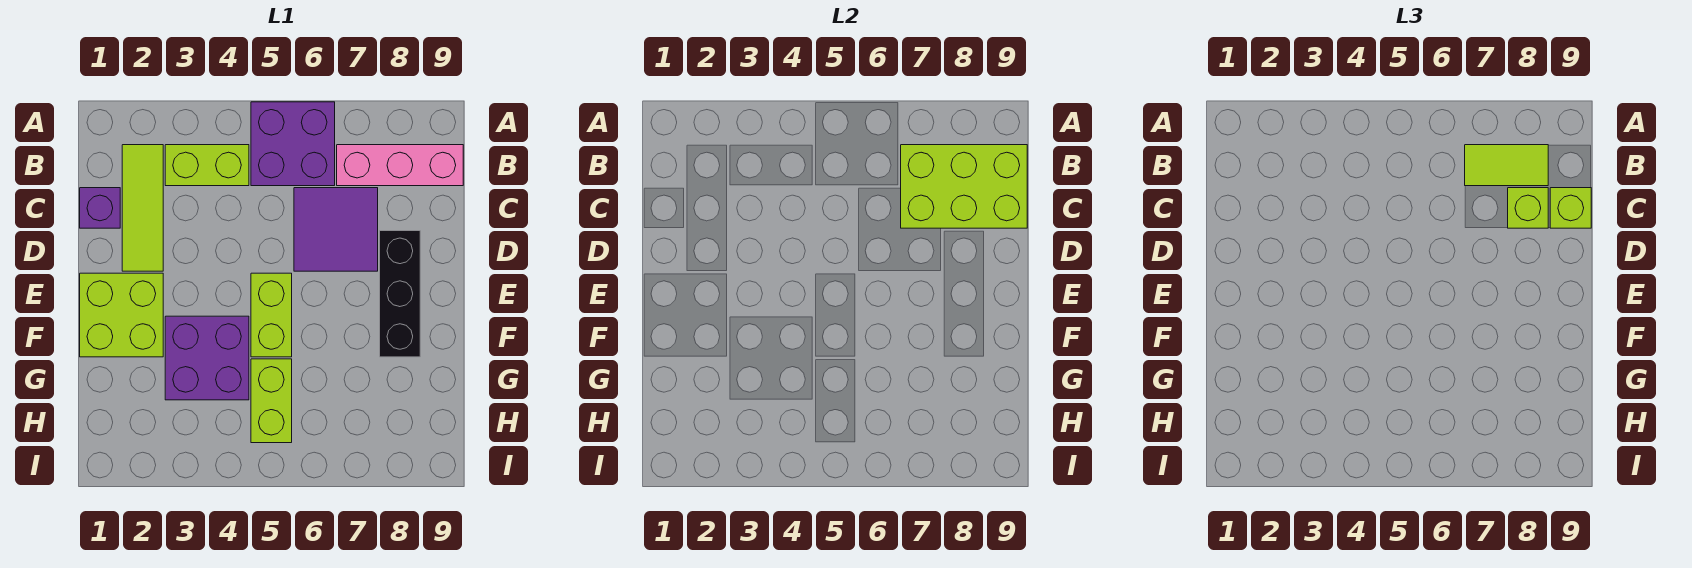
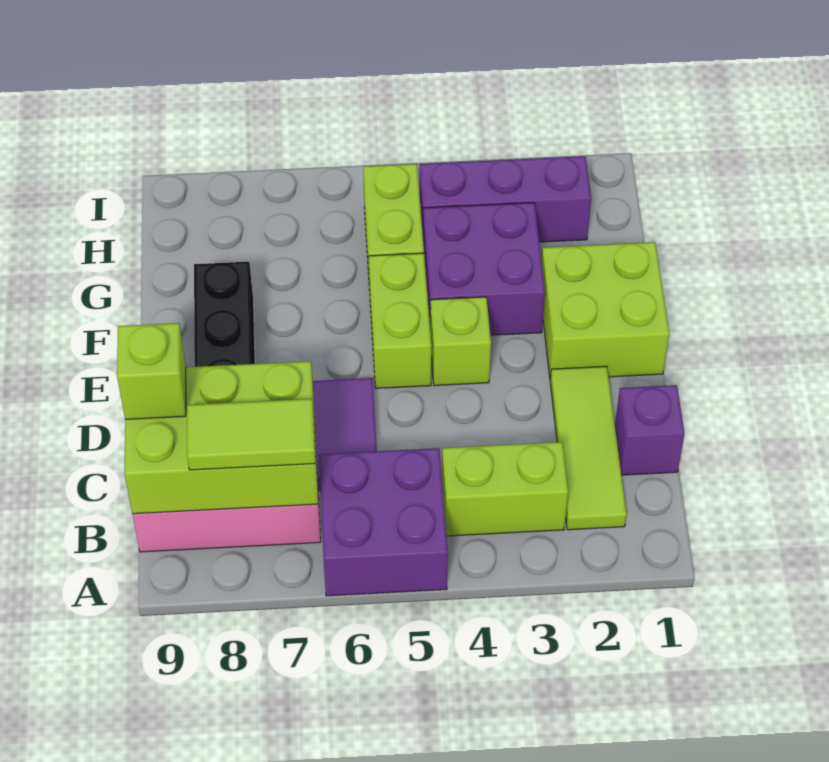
lime brick C8 level 3 -> lime brick E4 level 1
none -> purple brick H2:H4 level 1

